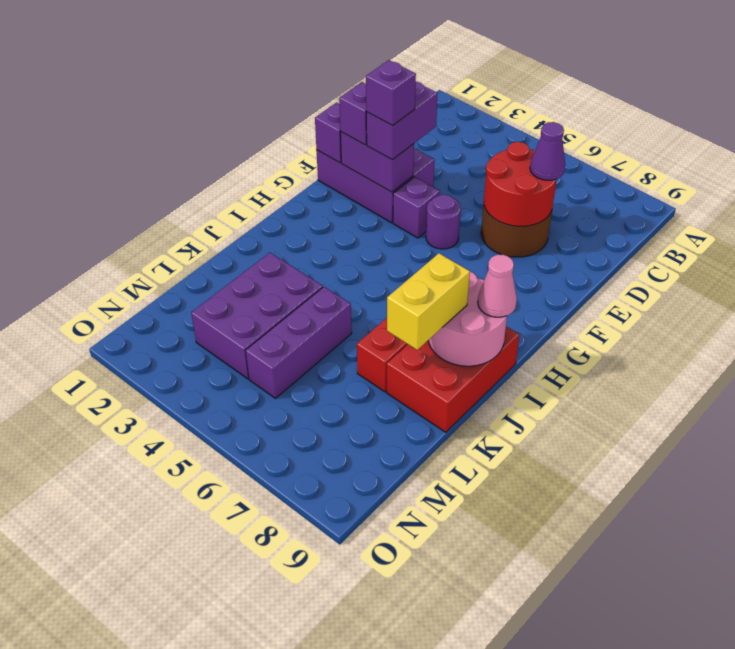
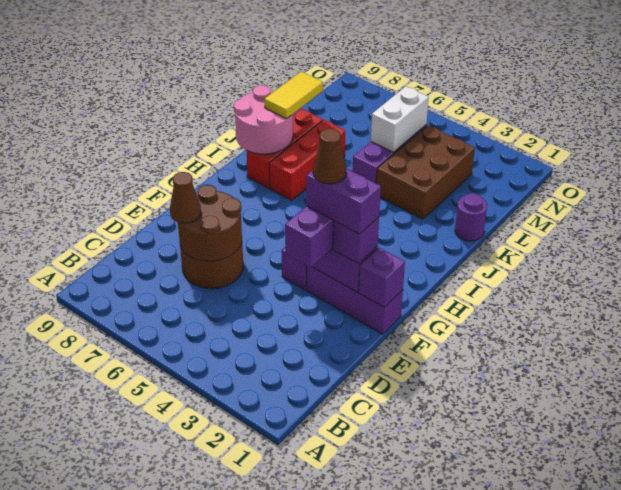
red round brick D6:E7 level 2 -> brown round brick D6:E7 level 2
purple cone D7 level 3 -> brown cone D7 level 3
purple brick E1:F3 level 1 -> purple brick F1:F3 level 1
purple brick F3 level 4 -> purple brick F2:F3 level 4
none -> brown cone F3 level 5
purple round brick F5 level 1 -> purple round brick K1 level 1
red brick I8:K9 level 1 -> red brick I8:K8 level 1
pink cone I9 level 3 -> none
yellow brick J8:K8 level 3 -> yellow tile J8:K8 level 3
purple brick K3:M4 level 1 -> brown brick K3:M4 level 1
none -> white brick L5:M5 level 2

